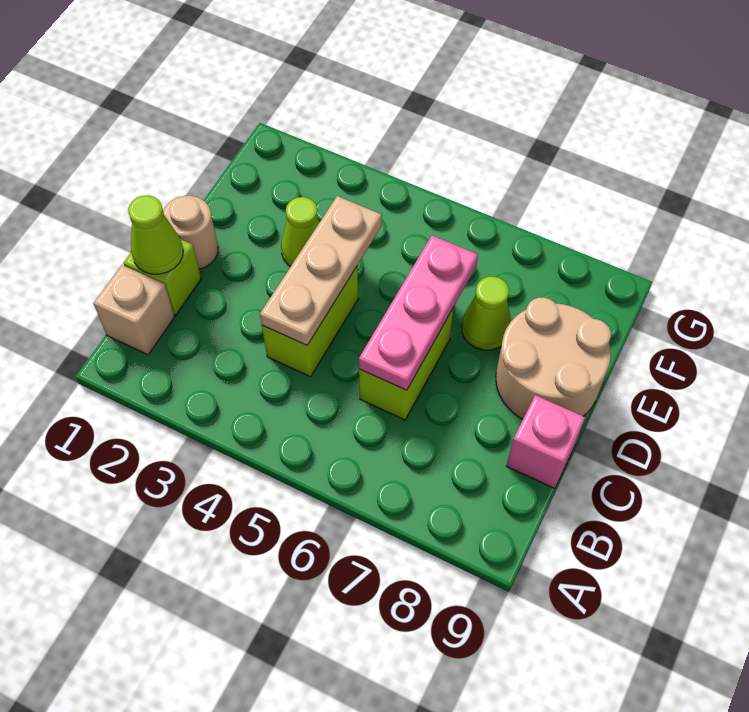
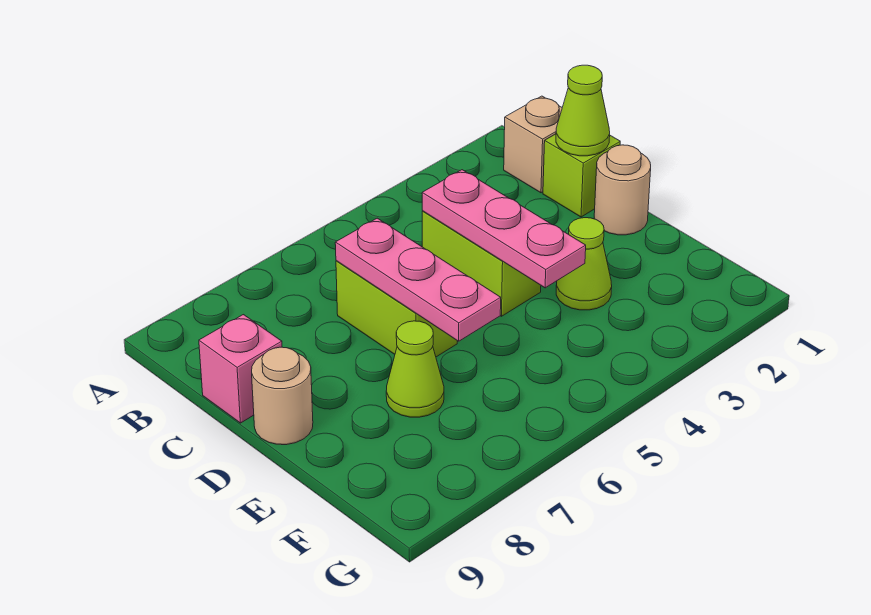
tan plate C4:E4 level 2 -> pink plate C4:E4 level 2
tan round brick D8:E9 level 1 -> tan round brick D9 level 1

